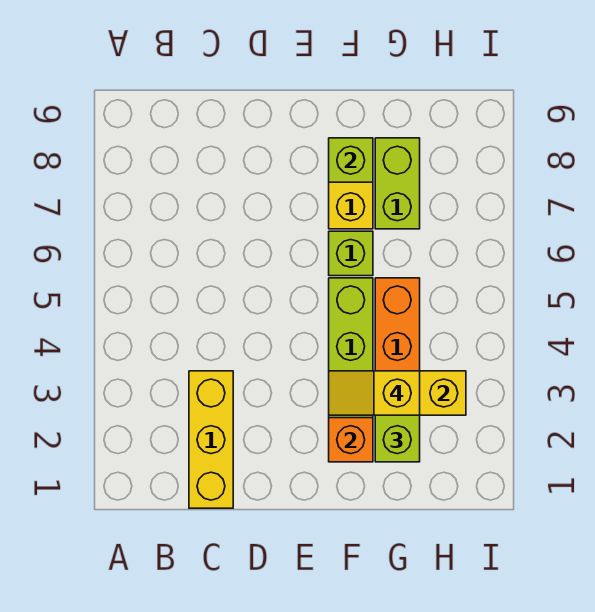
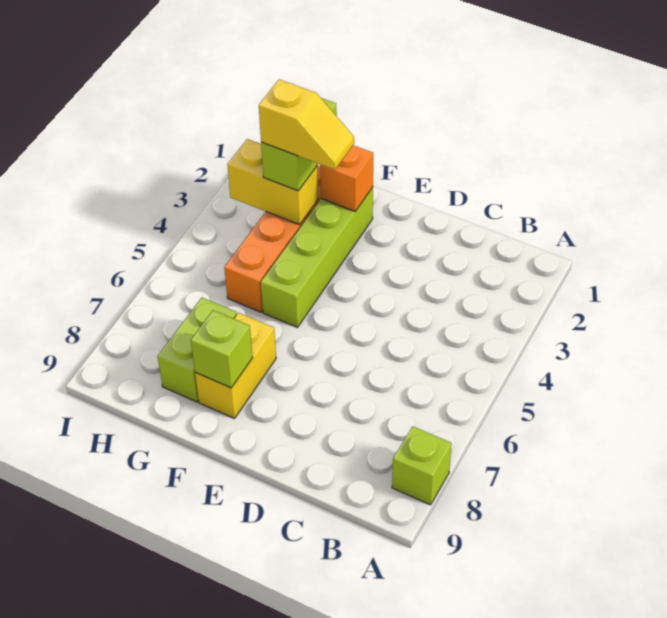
yellow brick C1:C3 level 1 -> none
lime brick F6 level 1 -> lime brick A8 level 1

